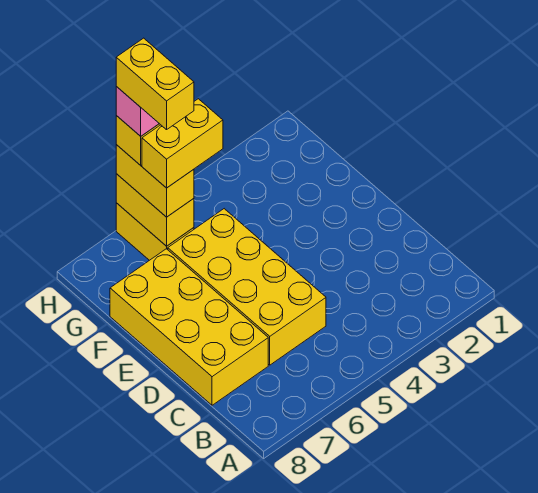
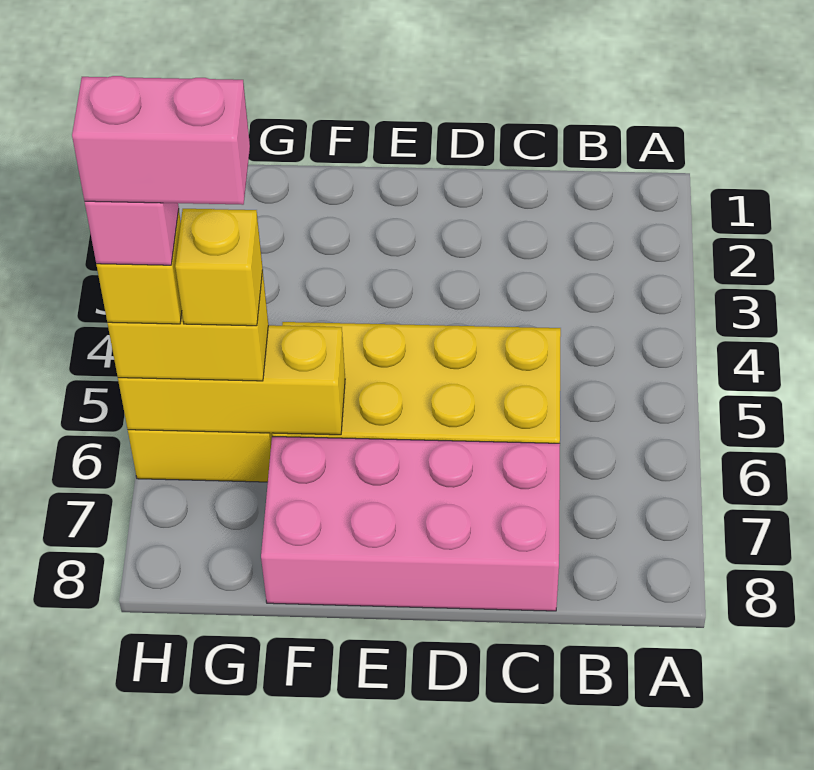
yellow brick C7:F8 level 1 -> pink brick C7:F8 level 1
yellow brick G5:G6 level 4 -> yellow brick G6 level 4
yellow brick G6:H6 level 2 -> yellow brick F6:H6 level 2
yellow brick G6:H6 level 6 -> pink brick G6:H6 level 6

